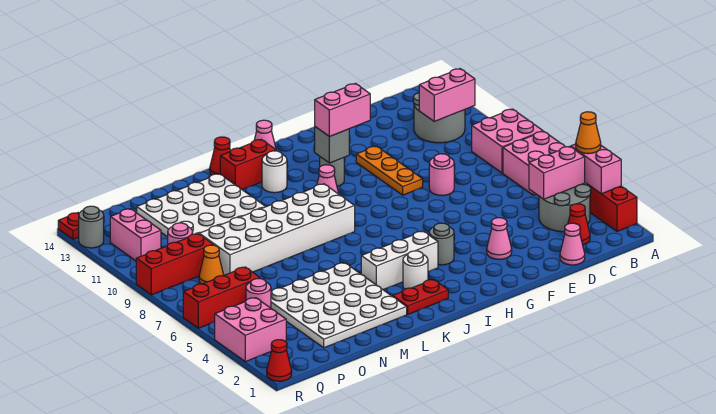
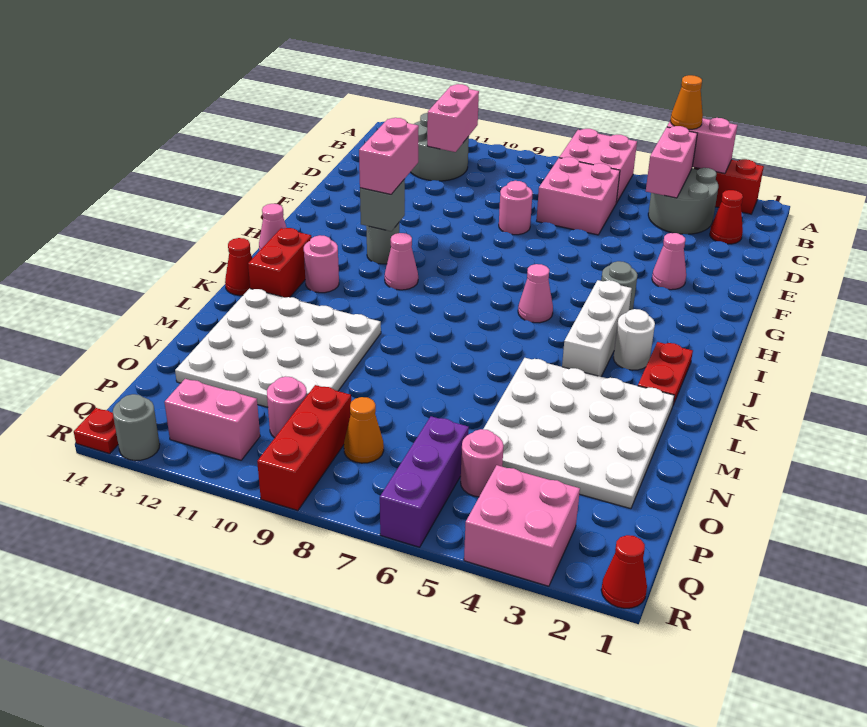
pink brick A8:B9 level 1 -> pink brick C6:D7 level 1
pink cone D1 level 1 -> pink cone I6 level 1
orange plate F9:F11 level 1 -> none
white brick J8:O9 level 1 -> none
white round brick J12 level 1 -> pink round brick J12 level 1
red brick P6:R6 level 1 -> purple brick P6:R6 level 1

